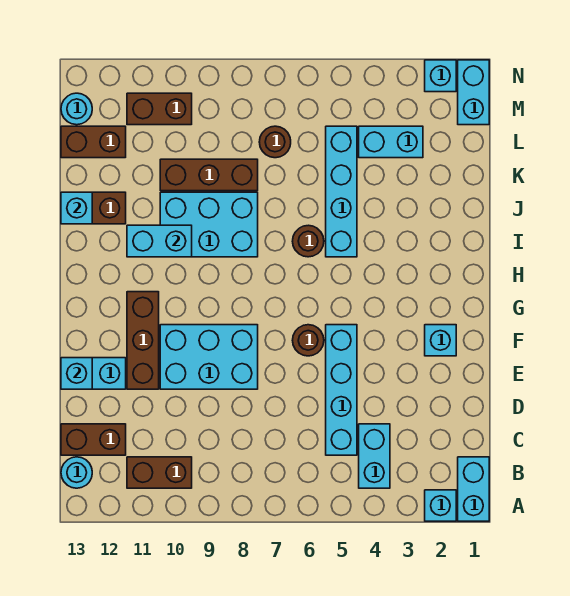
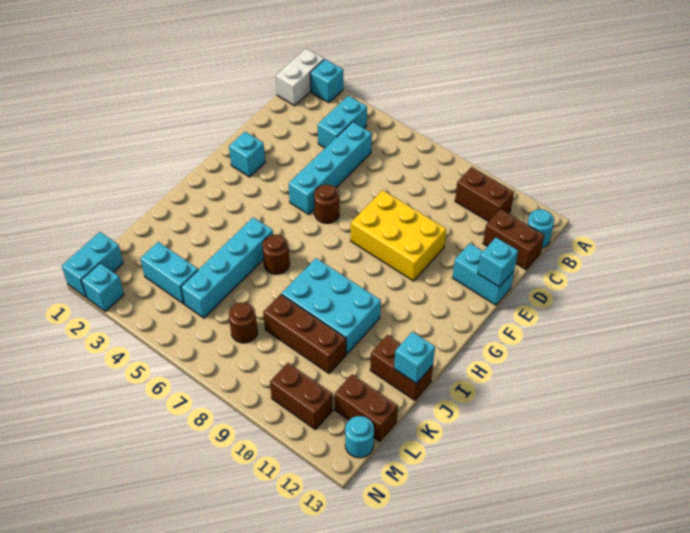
cyan brick A1:B1 level 1 -> white brick A1:B1 level 1
cyan brick E8:F10 level 1 -> yellow brick E8:F10 level 1
brown brick E11:G11 level 1 -> none
cyan brick I10:I11 level 2 -> none

